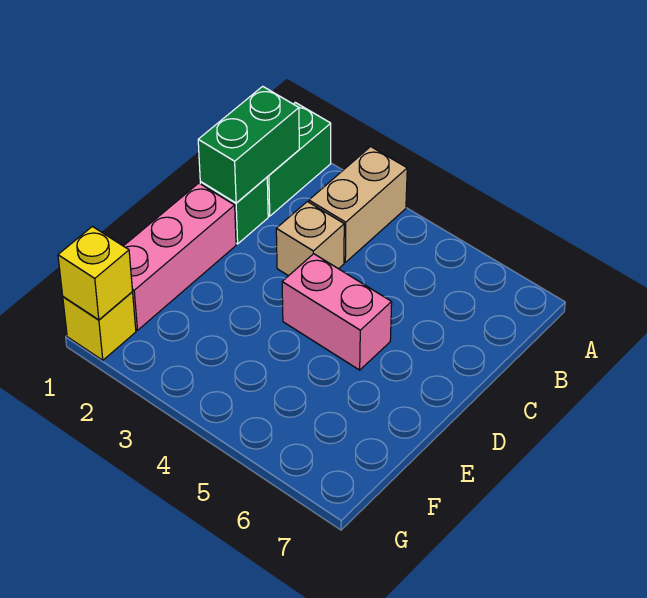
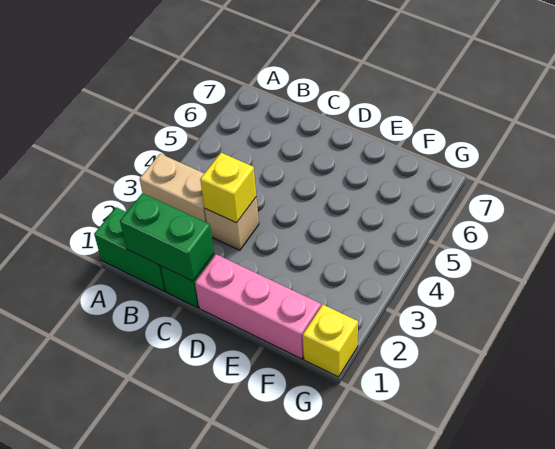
pink brick D4:D5 level 1 -> none
yellow brick G1 level 2 -> yellow brick C3 level 2

